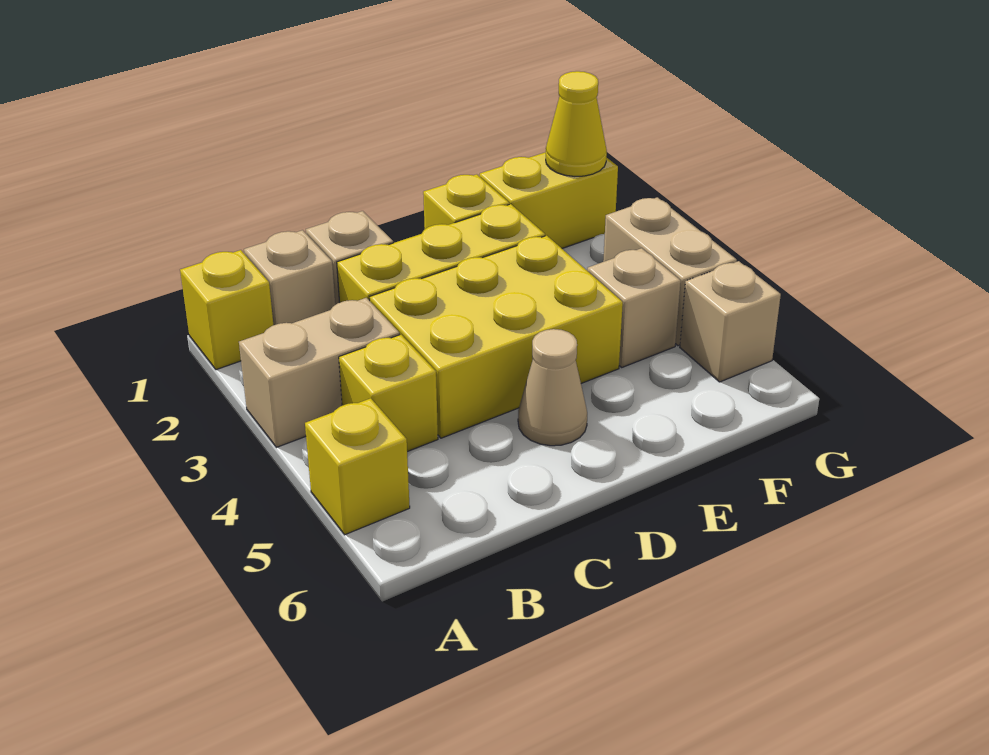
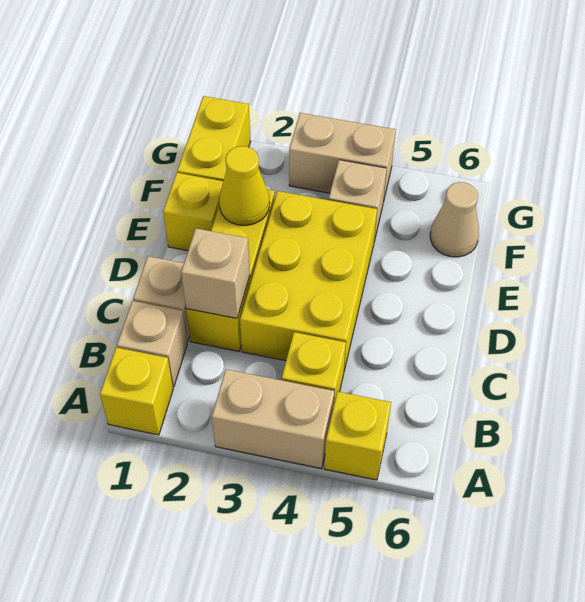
tan brick A3:B3 level 1 -> tan brick A3:A4 level 1
tan cone D5 level 1 -> tan cone F6 level 1
yellow cone G1 level 2 -> yellow cone E2 level 2
tan brick G5 level 1 -> tan brick C2 level 2

